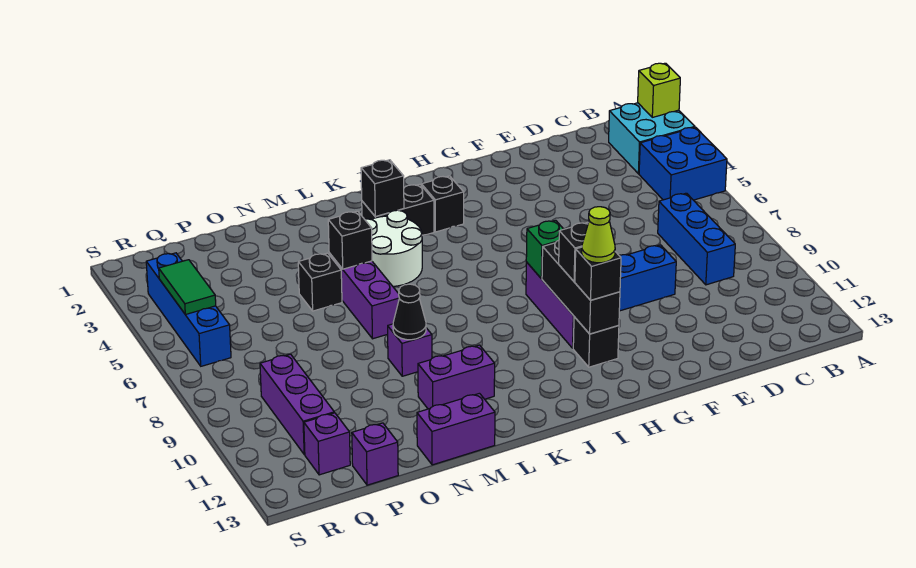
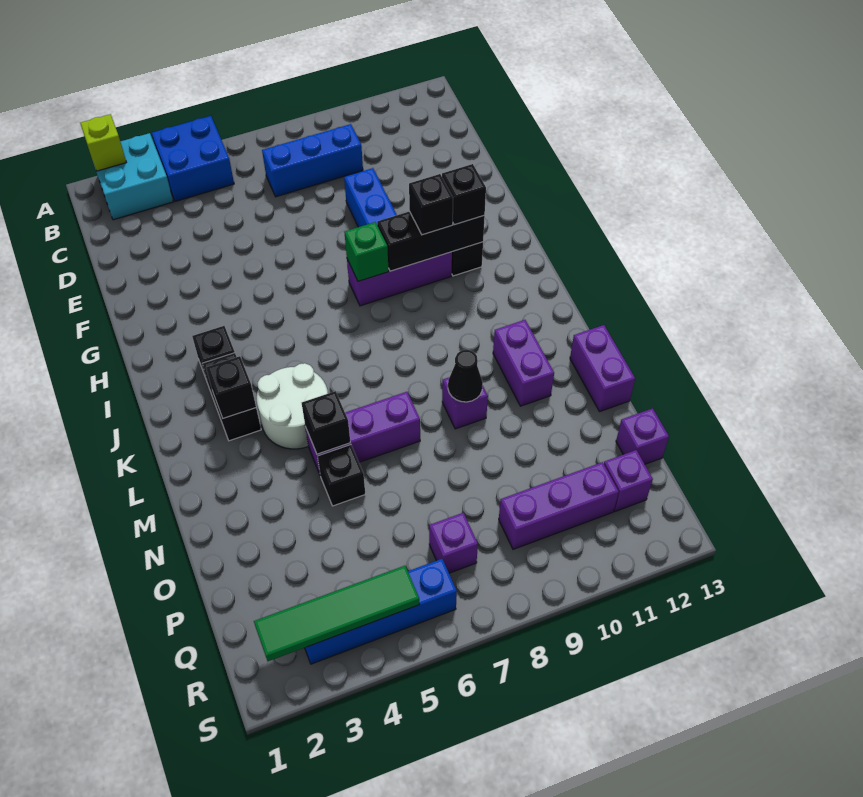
lime cone H11 level 4 -> none
none -> purple brick Q7 level 1
green tile R4:R5 level 2 -> green tile R2:R5 level 2

